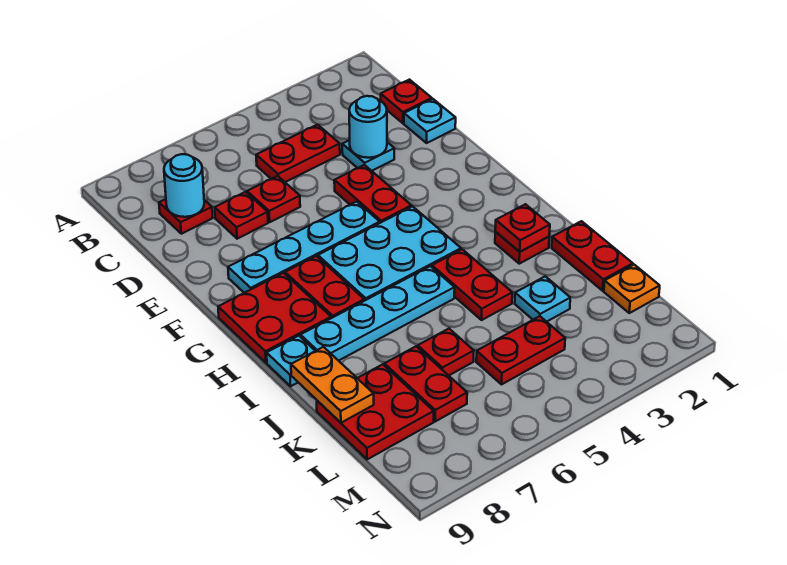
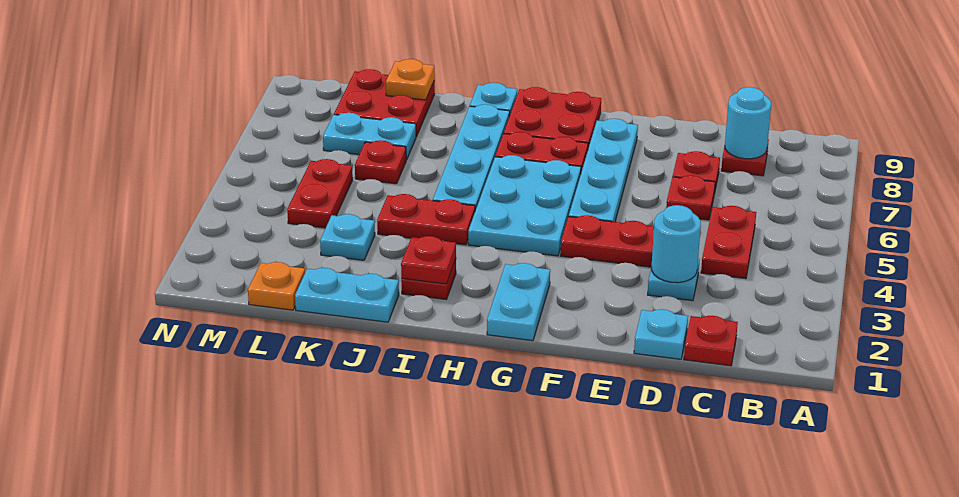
none -> cyan plate G1:G2 level 1
red plate J1:K1 level 1 -> cyan plate J1:K1 level 1
orange plate J9:K9 level 2 -> orange plate K9 level 2
red plate K7:L7 level 1 -> cyan plate K7:L7 level 1

